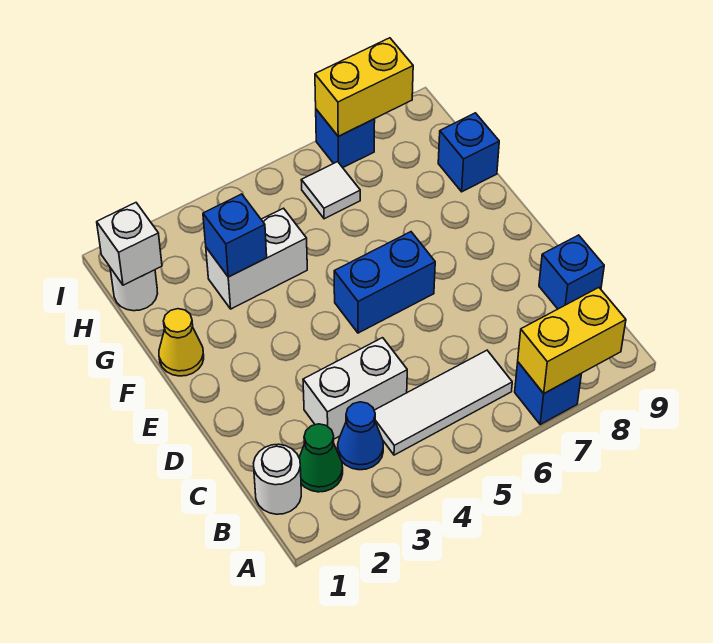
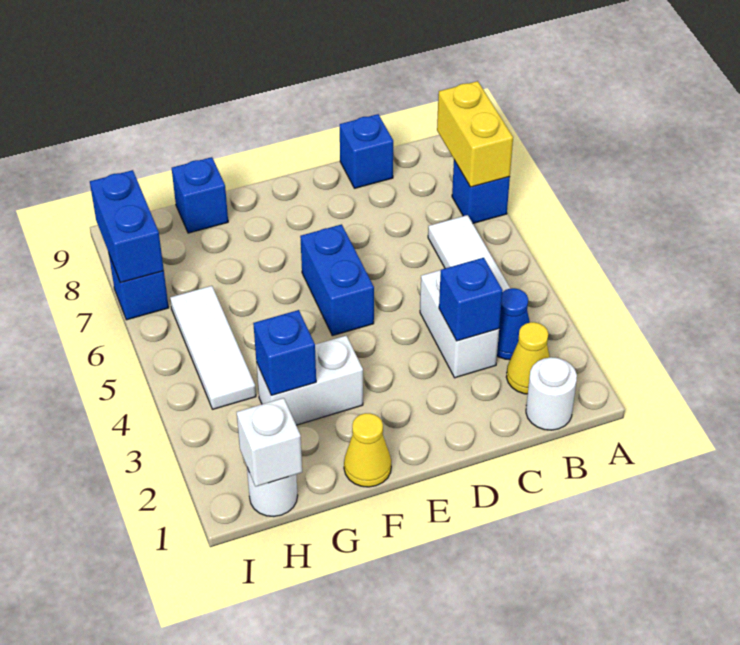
green cone B2 level 1 -> yellow cone B2 level 1
none -> blue brick C3 level 2
white brick G3:G4 level 1 -> white brick F3:G3 level 1
white tile H6 level 1 -> white tile H4:H6 level 1
yellow brick I7:I8 level 2 -> blue brick I7:I8 level 2

